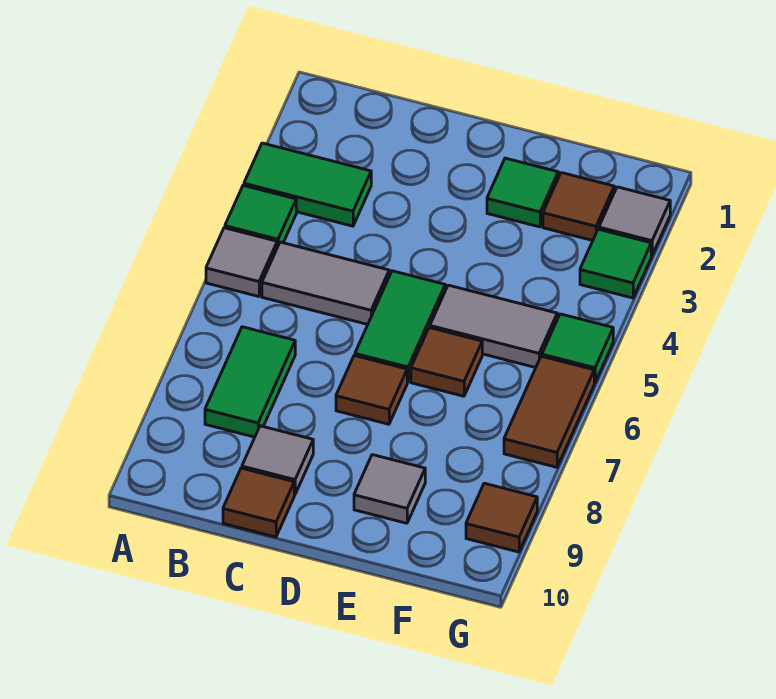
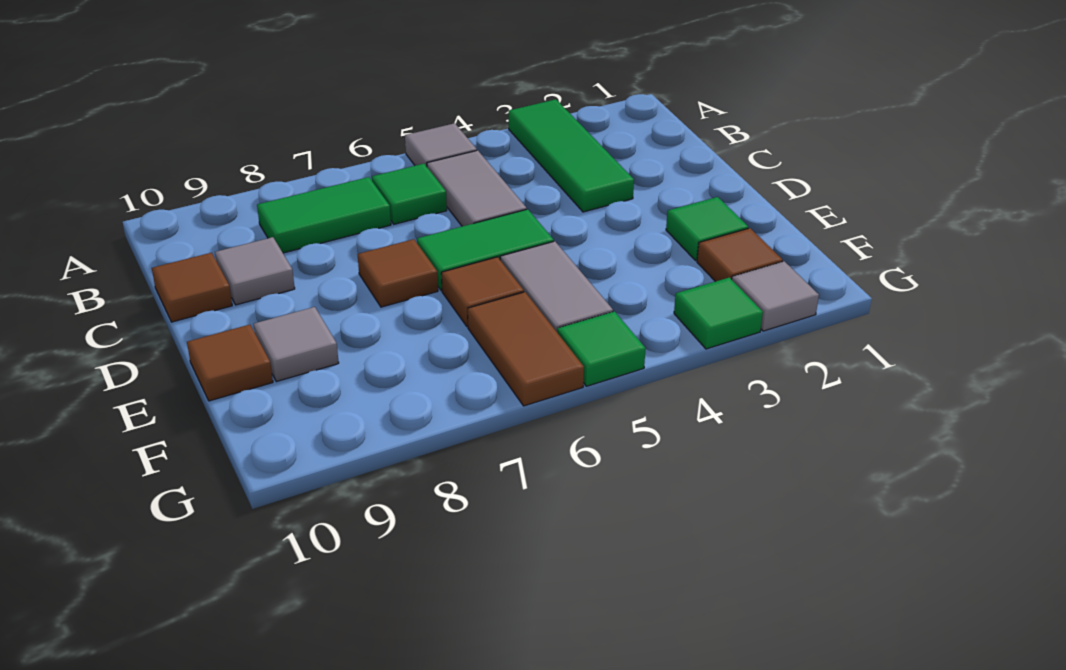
green tile A3:B3 level 1 -> green tile A3:C3 level 1
green tile A4 level 1 -> green tile B6 level 1
brown tile G6:G7 level 1 -> brown tile F6:G6 level 1
brown tile G9 level 1 -> brown tile E10 level 1

